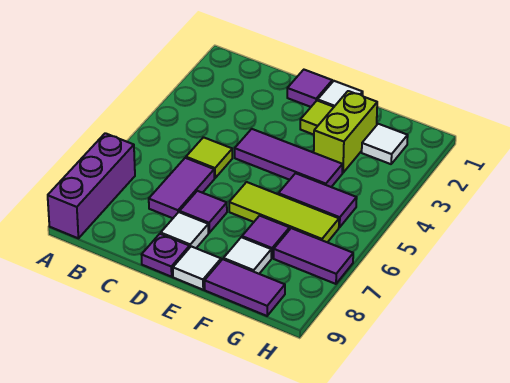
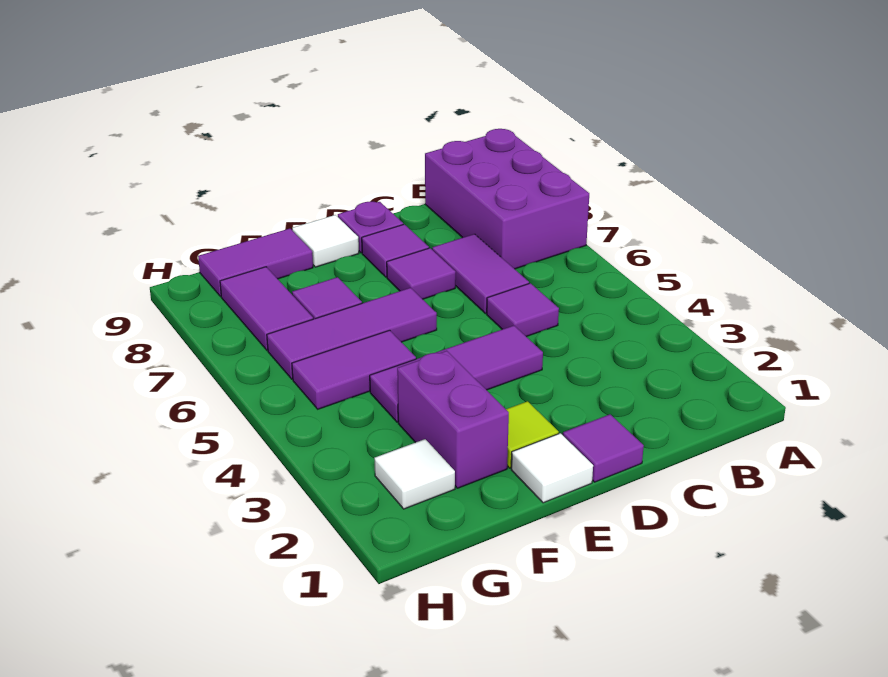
purple brick A7:A9 level 1 -> purple brick A7:B9 level 1
lime tile C5 level 1 -> purple tile C5 level 1
white tile D8 level 1 -> purple tile D8 level 1
lime tile E6:G6 level 1 -> purple tile E6:G6 level 1
lime brick F2:F3 level 1 -> purple brick F2:F3 level 1
white tile F8 level 1 -> none
purple tile G7:H7 level 1 -> purple tile G7:G8 level 1

